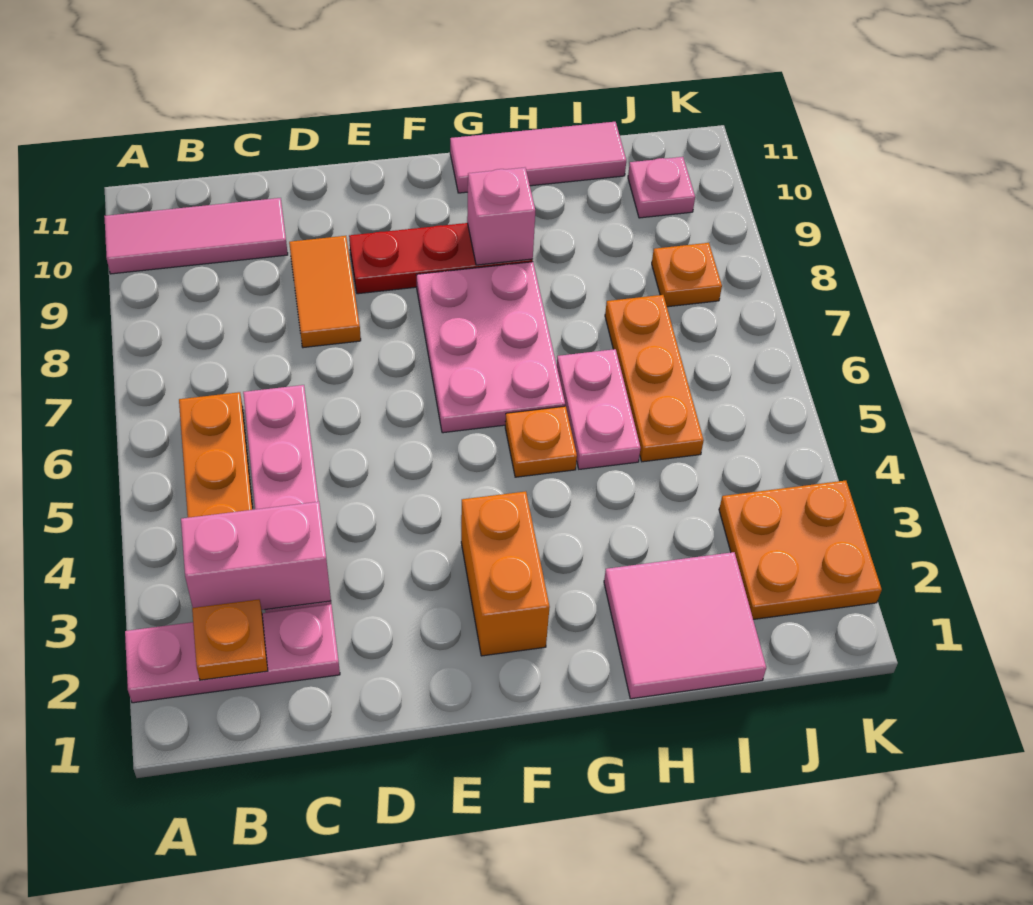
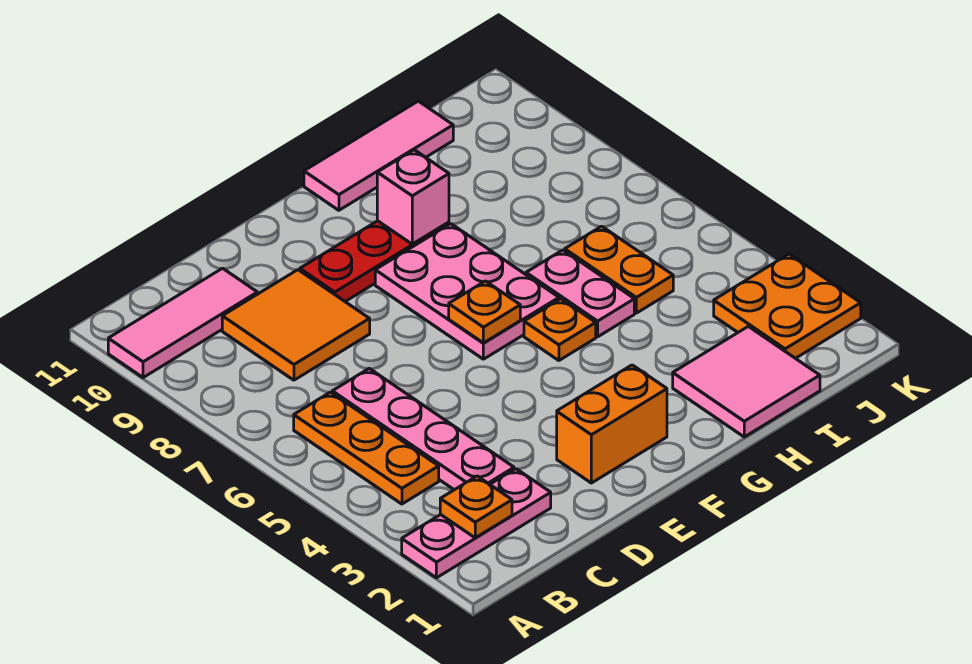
pink brick B3:C3 level 2 -> none
orange tile D8:D9 level 1 -> orange tile C8:D9 level 1
orange brick F2:F3 level 1 -> orange brick E2:F2 level 1
orange plate I5:I7 level 1 -> orange plate I5:I6 level 1
orange plate J8 level 1 -> orange plate F6 level 2
pink plate J10 level 1 -> none

